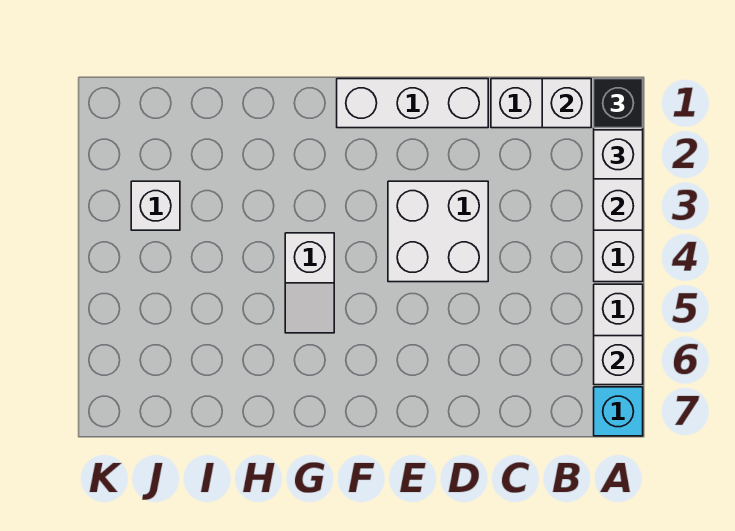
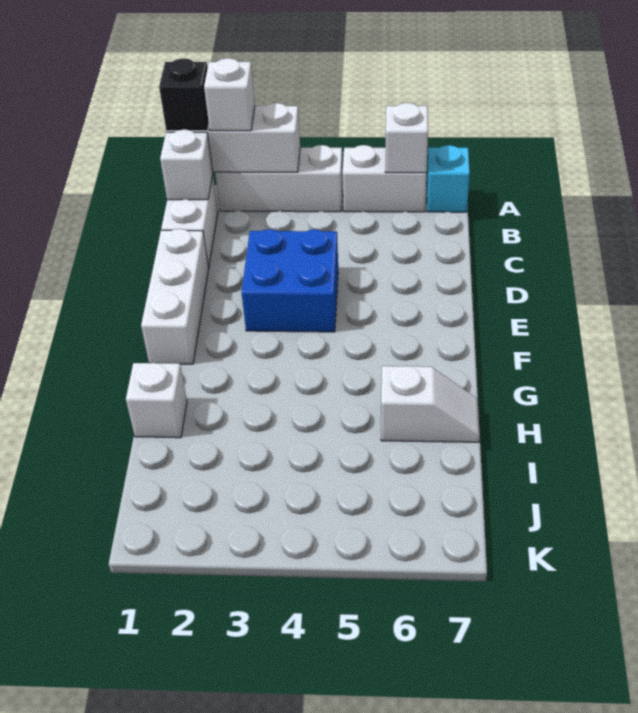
white brick D3:E4 level 1 -> blue brick D3:E4 level 1
white slope G4:G5 level 1 top 4 -> white slope H6:H7 level 1 top 6
white brick J3 level 1 -> white brick H1 level 1

